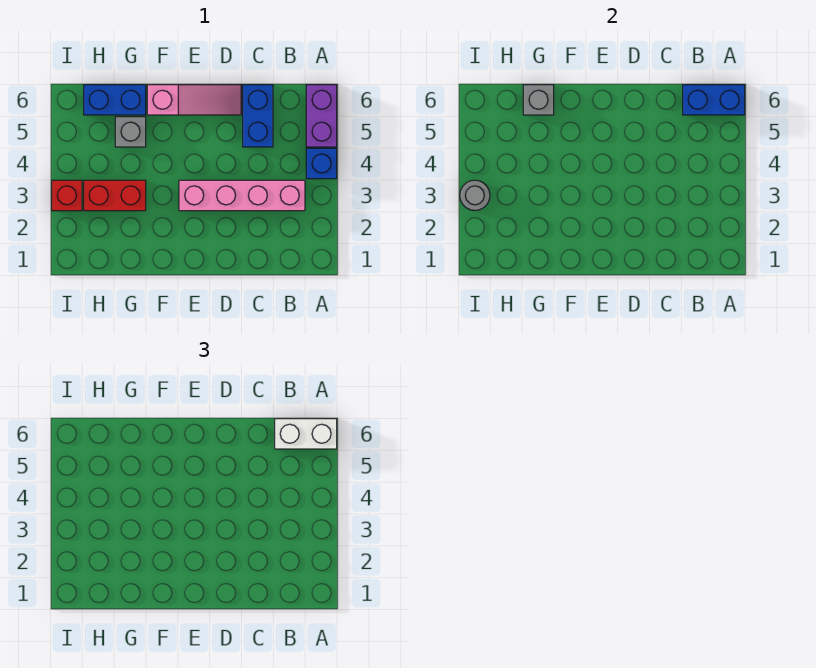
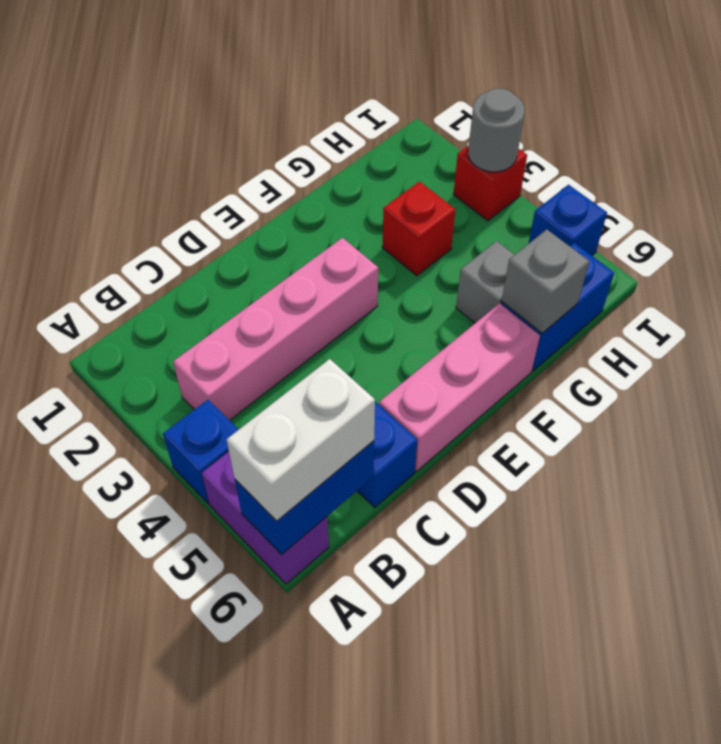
pink slope D6:F6 level 1 top F -> pink brick D6:F6 level 1
red brick G3:H3 level 1 -> red brick G3 level 1
none -> blue brick I5 level 1

